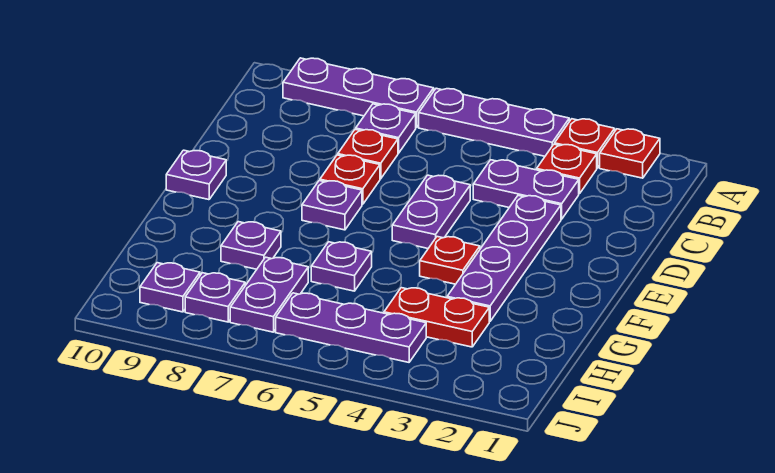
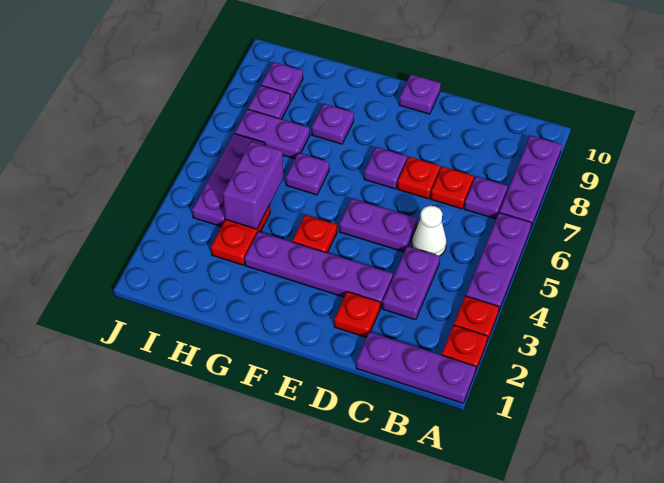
none -> purple plate A1:C1 level 1
red plate B3 level 1 -> red plate D2 level 1
none -> white cone C5 level 1
none -> purple brick H4:H5 level 2

